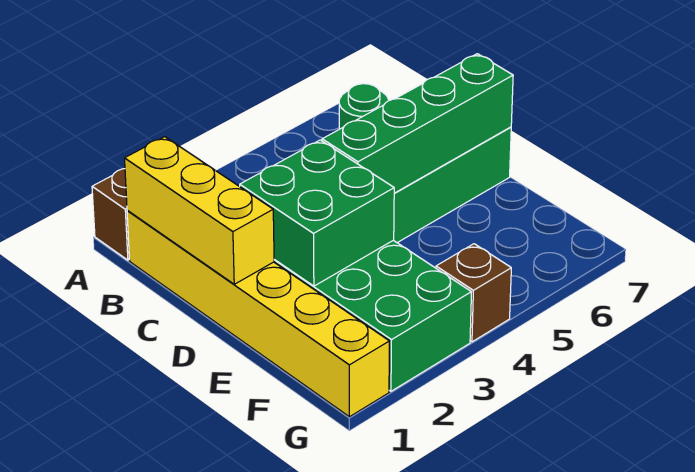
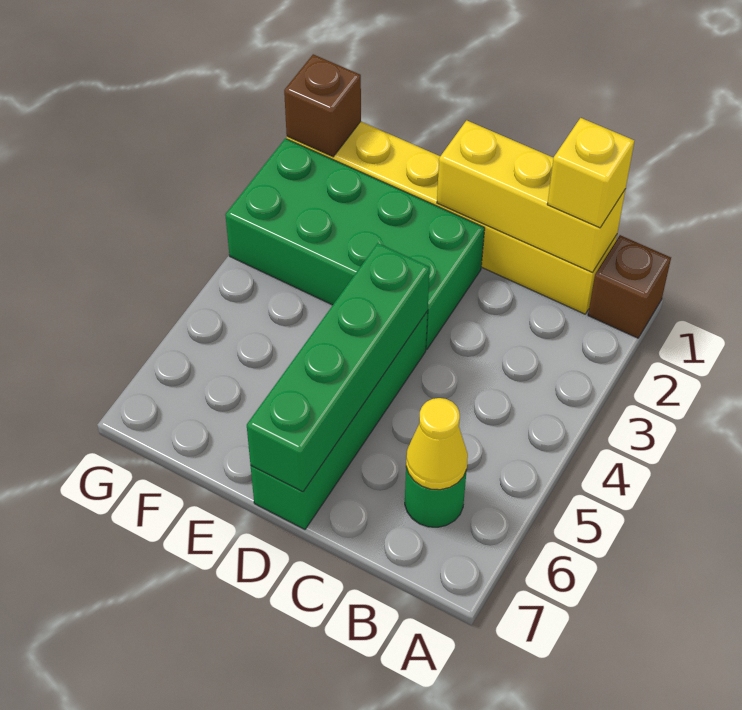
none -> yellow brick B1 level 3
none -> yellow cone B6 level 2
green brick D2:E3 level 2 -> none
brown brick G4 level 1 -> brown brick G1 level 2

